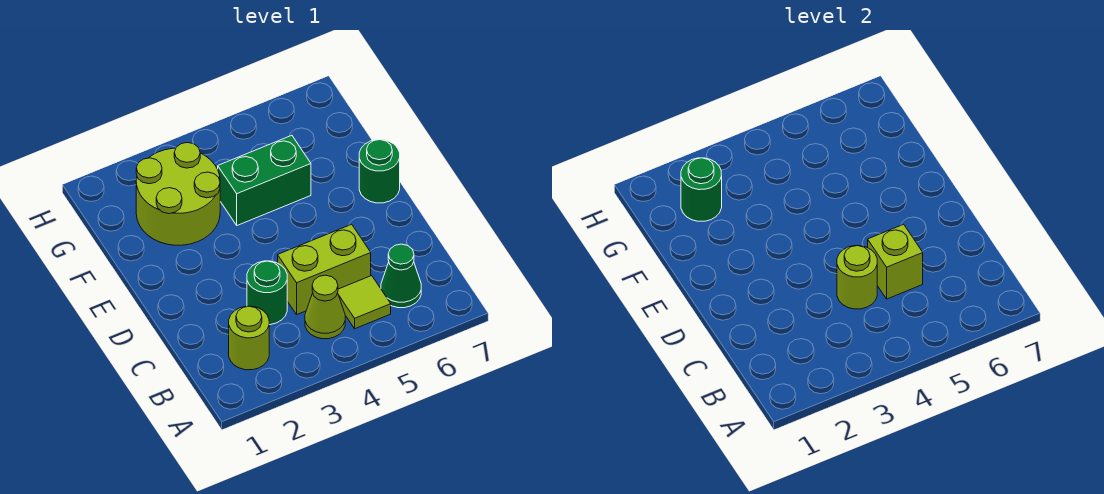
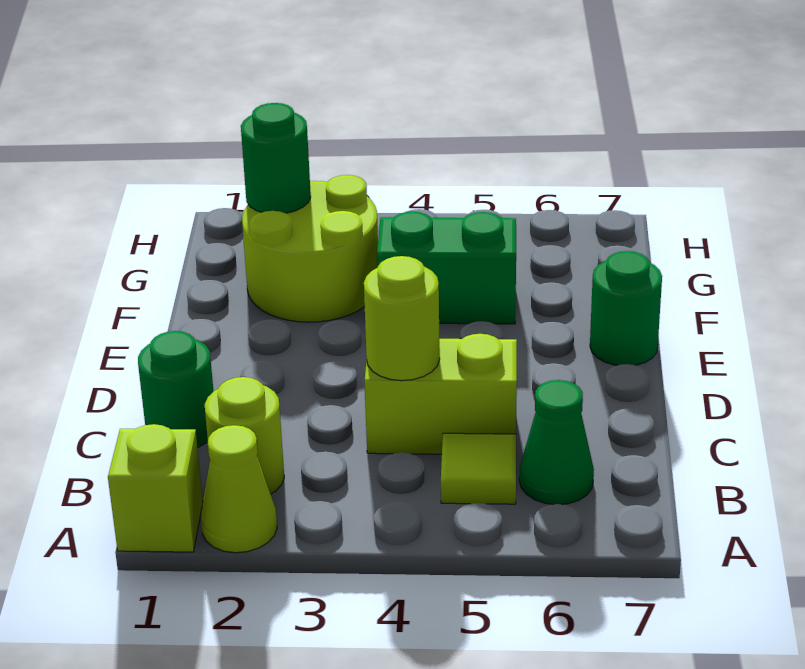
lime cone B4 level 1 -> lime cone A2 level 1
green round brick C3 level 1 -> green round brick C1 level 1
lime brick C5 level 2 -> lime brick A1 level 1

